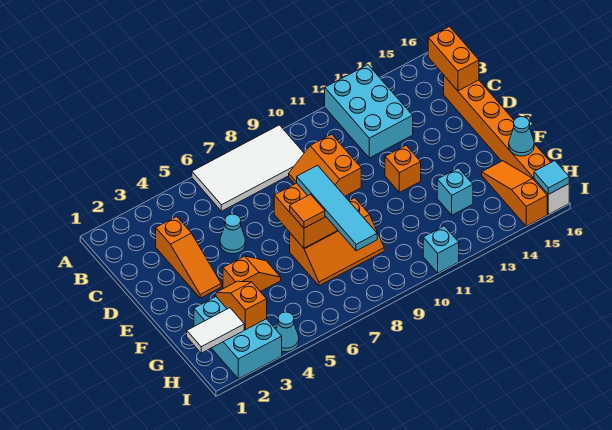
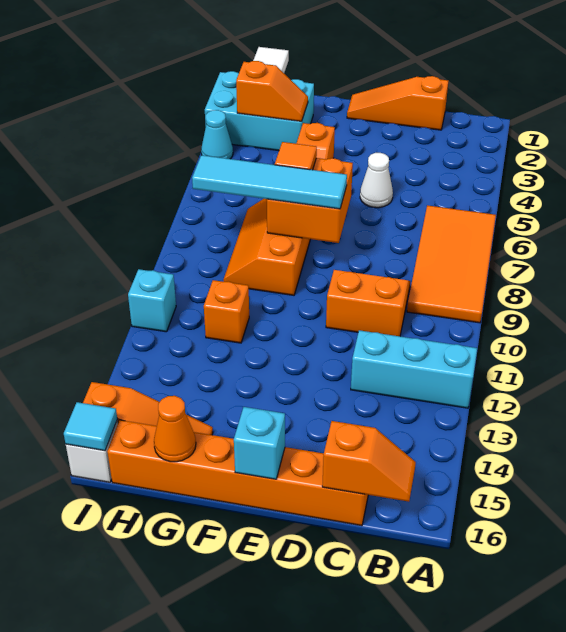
white tile A6:B9 level 1 -> orange tile A6:B9 level 1
cyan brick A12:C13 level 1 -> cyan brick A12:C12 level 1
orange brick B16:C16 level 2 -> orange slope B16:C16 level 2 top C
orange slope C3:E3 level 1 top C -> orange slope C1:E1 level 1 top C
cyan cone D5 level 1 -> white cone D5 level 1
orange brick E12 level 1 -> orange brick G11 level 1
cyan brick G13 level 1 -> cyan brick E16 level 2
cyan cone G16 level 2 -> orange cone G16 level 2

